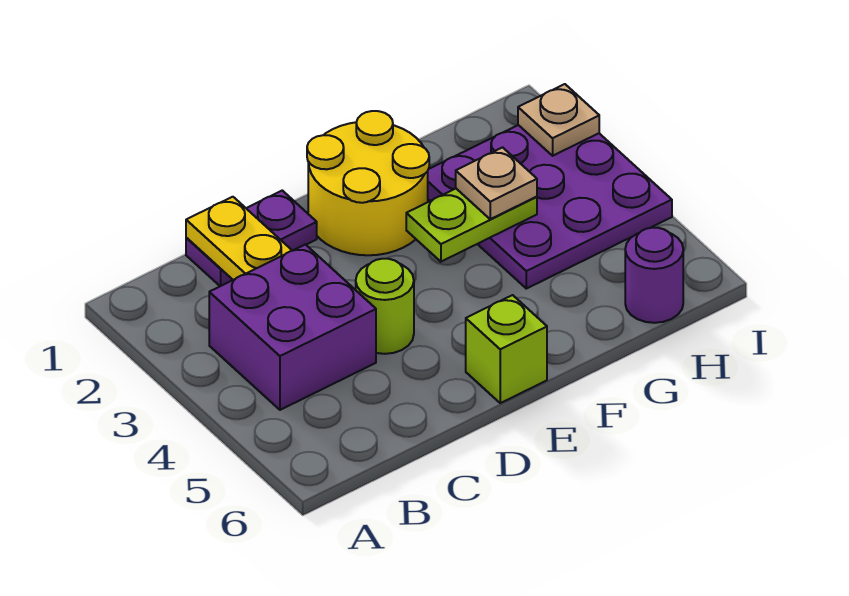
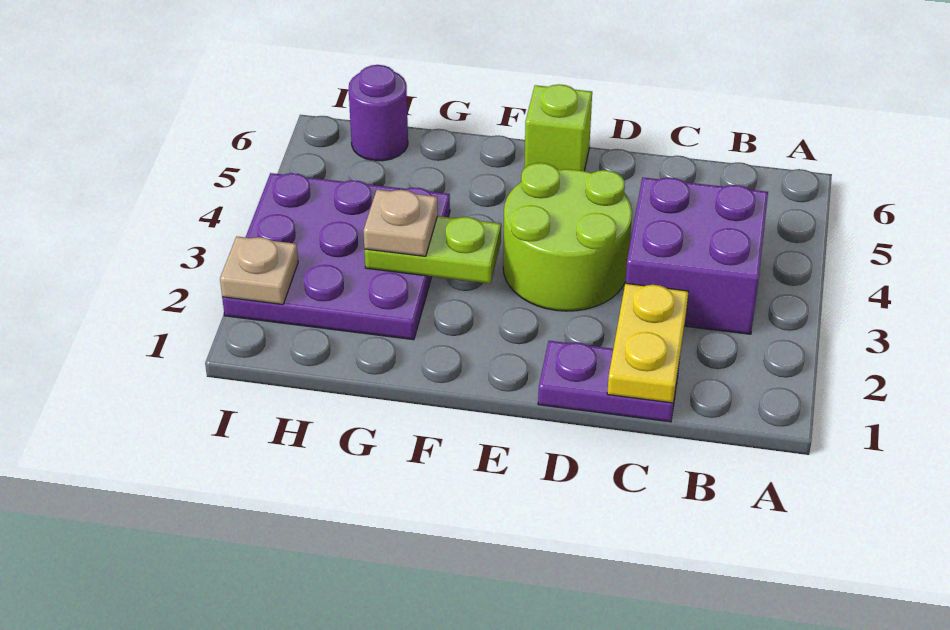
lime round brick D4 level 1 -> lime round brick D3:E4 level 1
yellow round brick E1:F2 level 1 -> none

